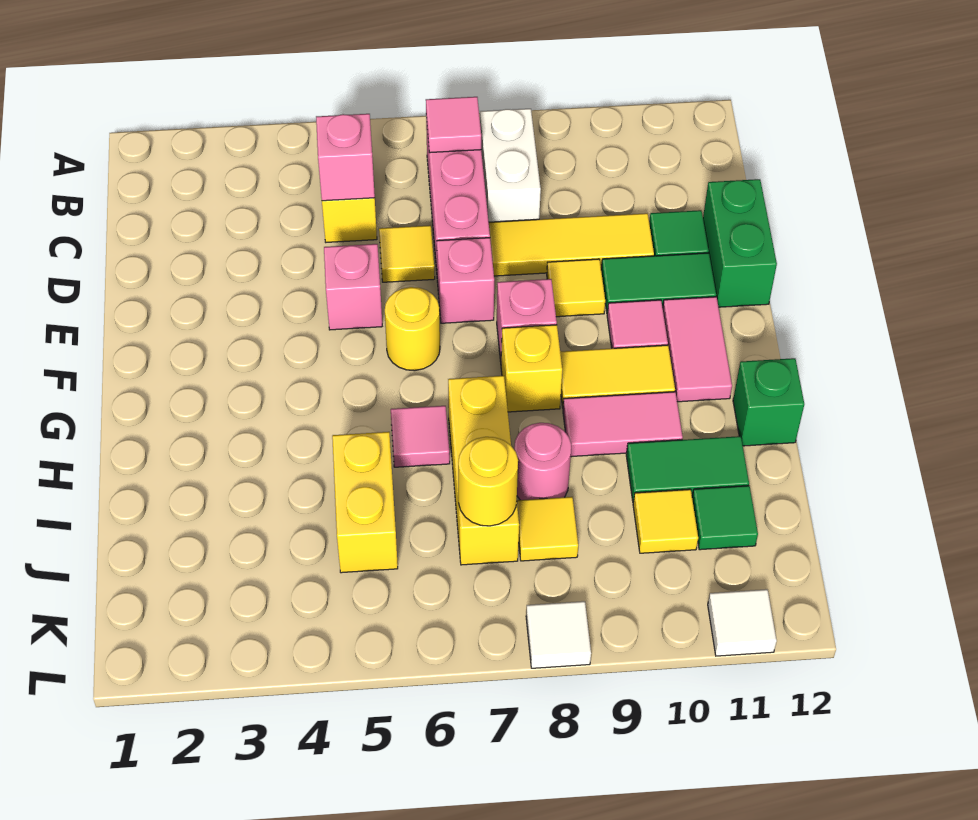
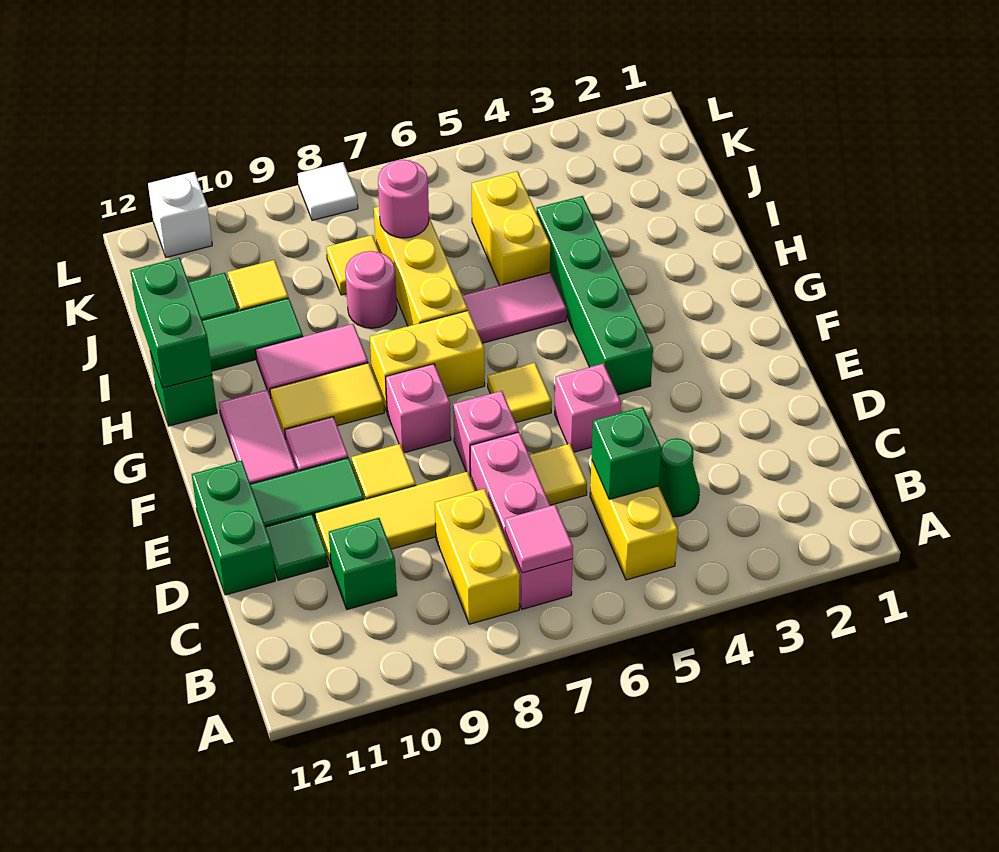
white brick B8:C8 level 1 -> yellow brick B8:C8 level 1
none -> green cone C4 level 1
pink brick C5 level 2 -> green brick C5 level 2
none -> green brick C10 level 1
none -> green brick F4:I4 level 1
yellow round brick F6 level 1 -> yellow tile F6 level 1
yellow brick G8 level 1 -> yellow brick G7:G8 level 1
pink tile H6 level 1 -> pink tile H5:H6 level 1
none -> green brick H12:I12 level 2
yellow round brick J7 level 2 -> pink round brick J7 level 2
white tile L11 level 1 -> white brick L11 level 1

